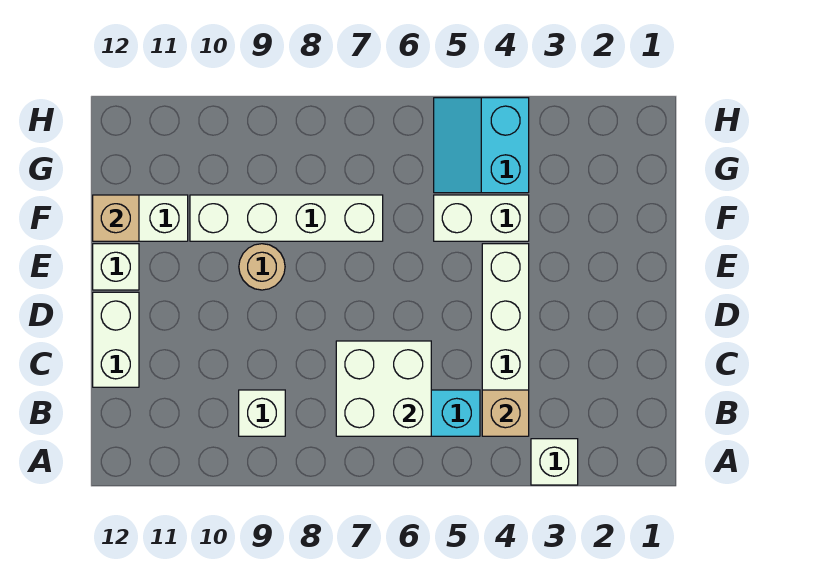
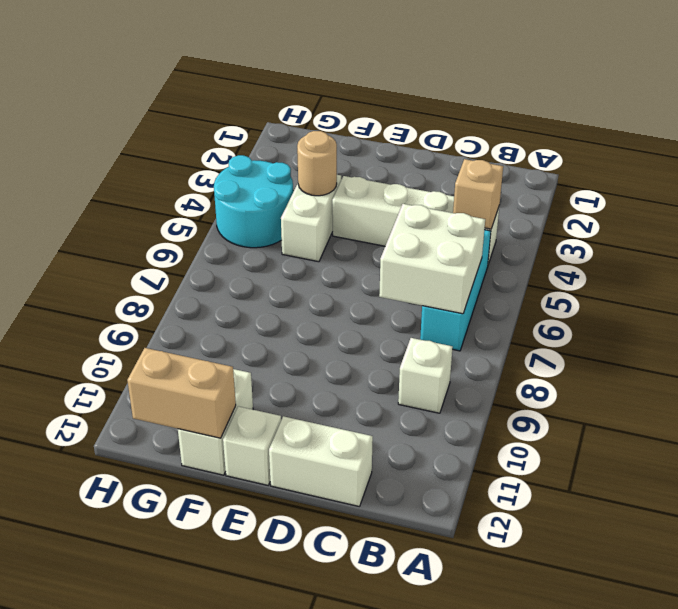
white brick A3 level 1 -> none
tan round brick E9 level 1 -> tan round brick F4 level 2
white brick F7:F10 level 1 -> none
tan brick F12 level 2 -> tan brick F12:G12 level 2
cyan slope G4:H5 level 1 top 4 -> cyan round brick G4:H5 level 1

